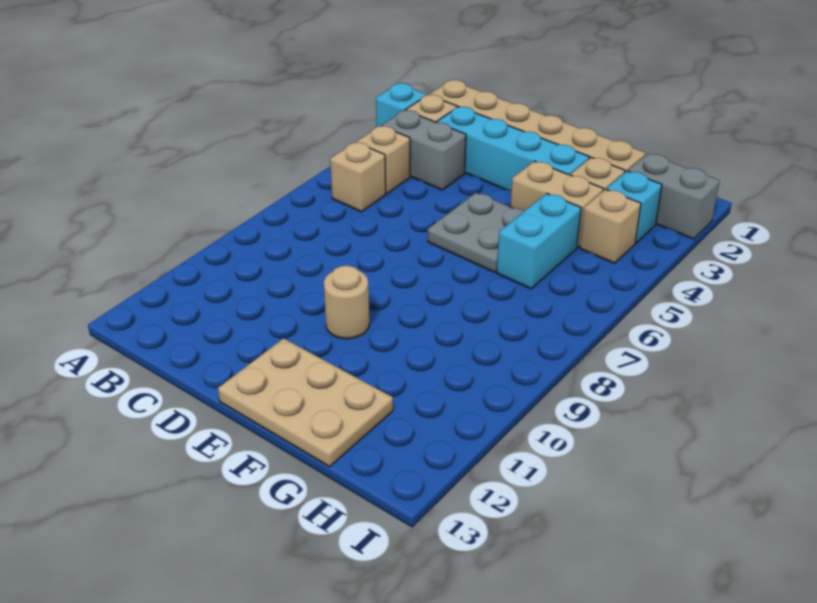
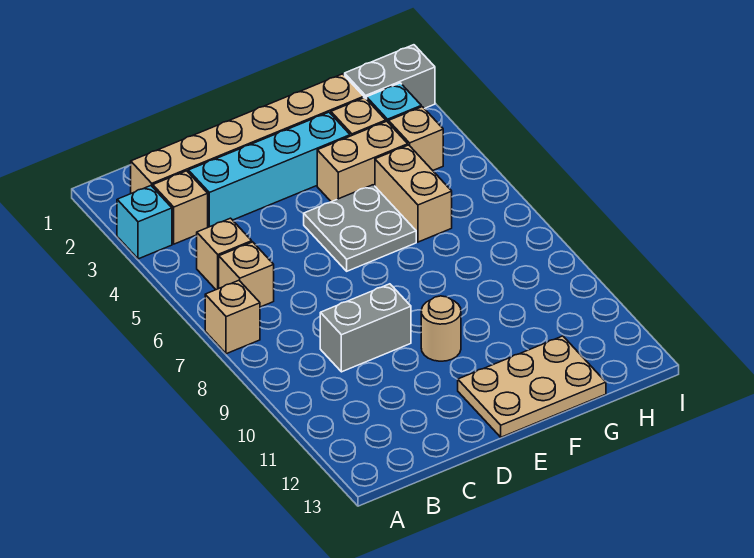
none -> tan brick A7 level 1
grey brick B4:C4 level 1 -> grey brick C9:D9 level 1
cyan brick G5:G6 level 1 -> tan brick G5:G6 level 1

